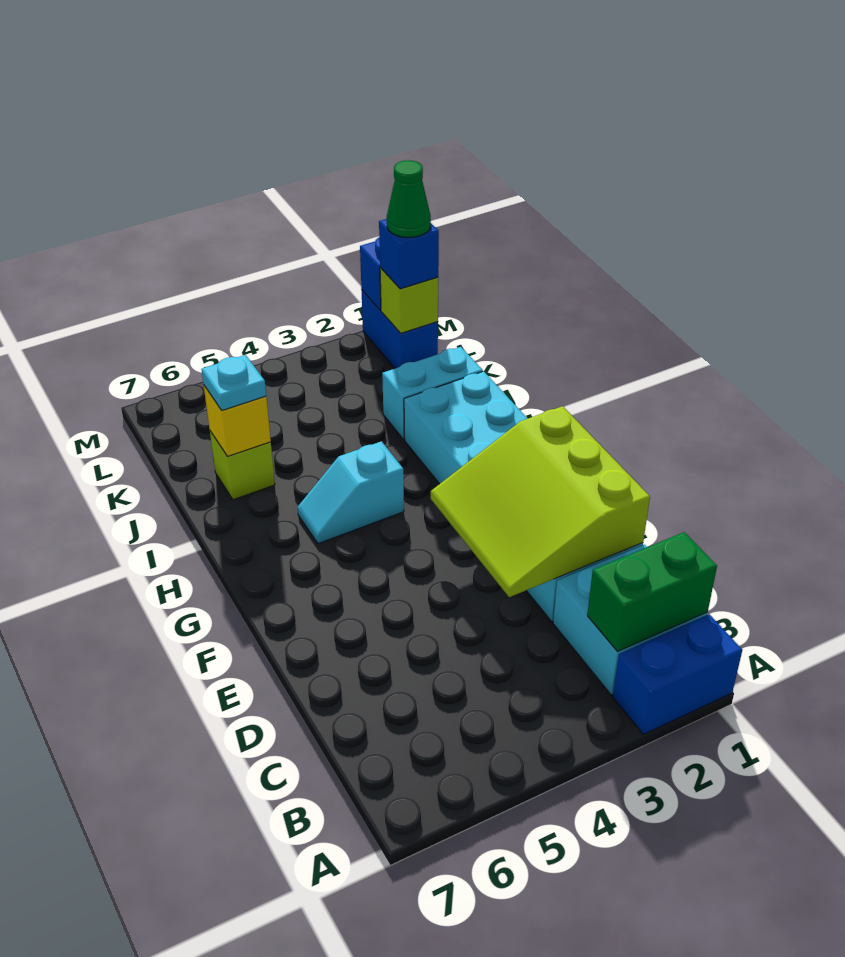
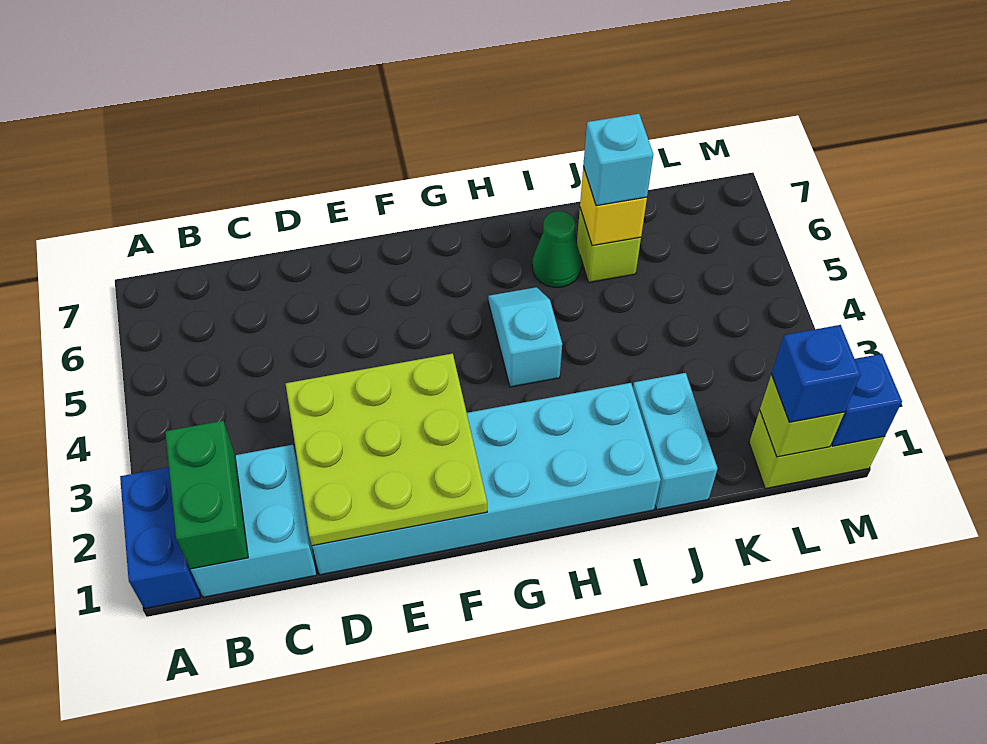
lime slope D1:F3 level 2 top 1 -> lime plate D1:F3 level 2
cyan plate J6 level 3 -> cyan brick J6 level 3
blue brick L1:M1 level 1 -> lime brick L1:M1 level 1
green cone L1 level 4 -> green cone I6 level 1

